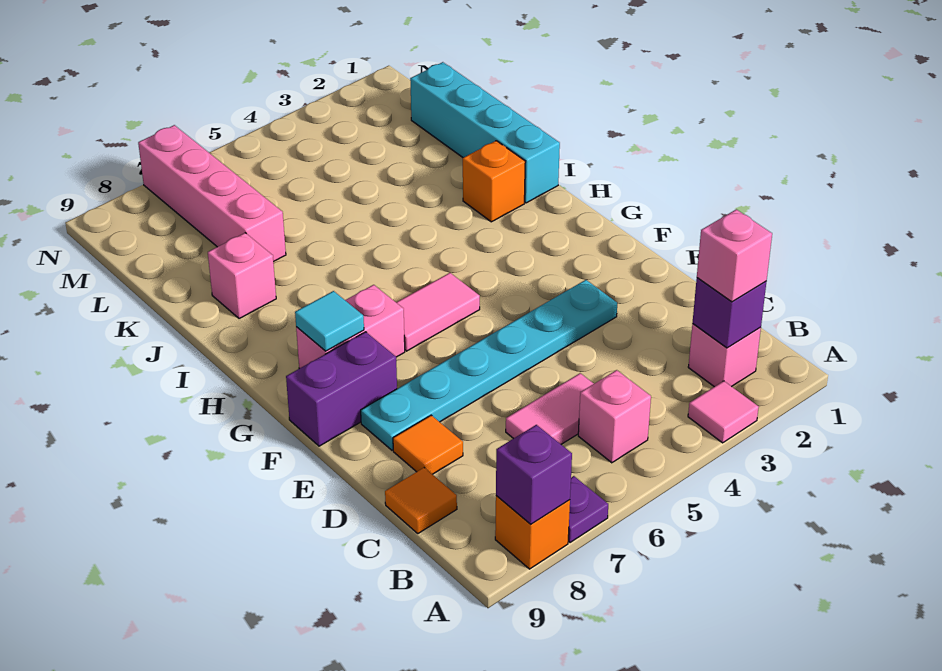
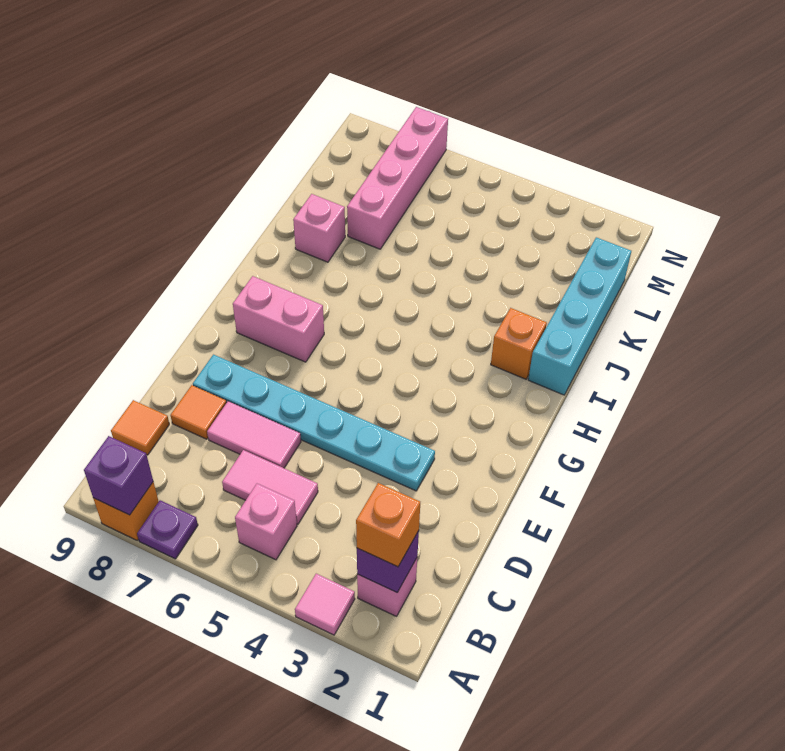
pink brick B2 level 3 -> orange brick B2 level 3
purple brick F8:F9 level 1 -> none
pink tile G5:G6 level 1 -> pink tile D6:D7 level 1
cyan tile G8 level 2 -> none

